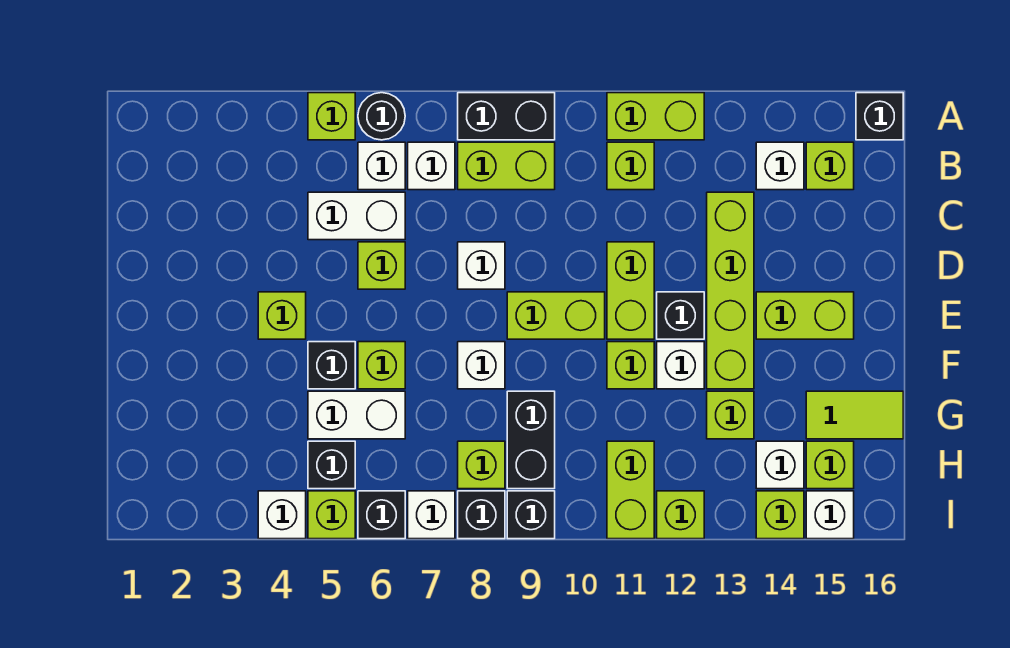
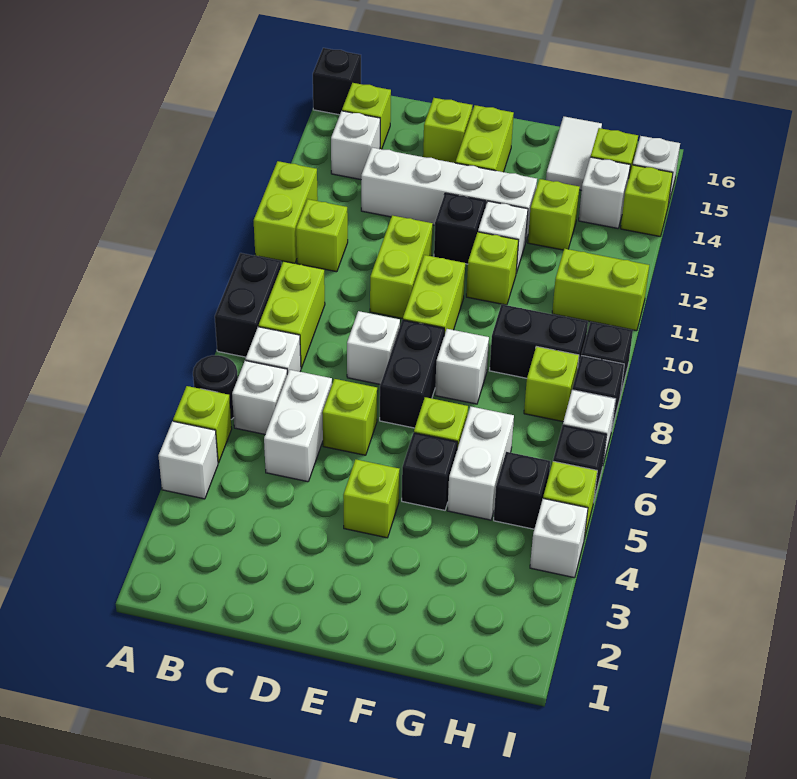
none -> white brick A4 level 1
lime brick C13:F13 level 1 -> white brick C13:F13 level 1
lime brick D11:E11 level 1 -> lime brick D10:D11 level 1
none -> black brick E7:E8 level 1
lime tile G15:G16 level 1 -> white tile G15:G16 level 1
lime brick I12 level 1 -> lime brick D15 level 1

